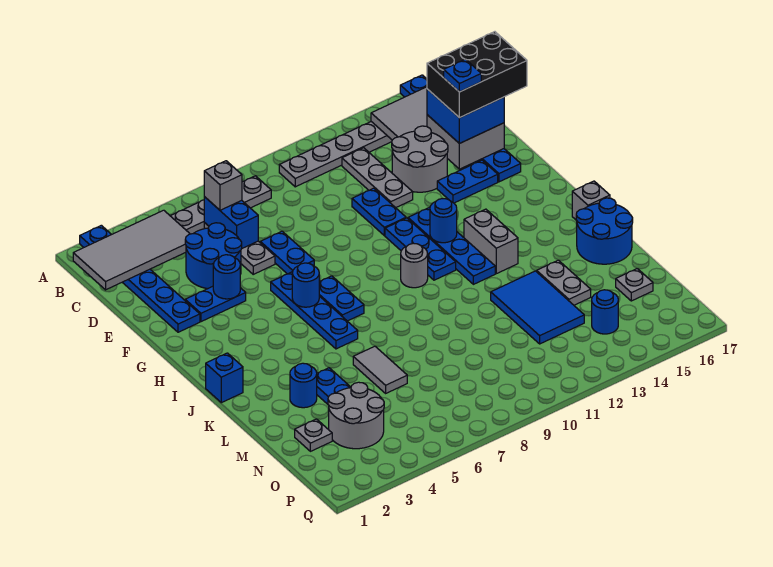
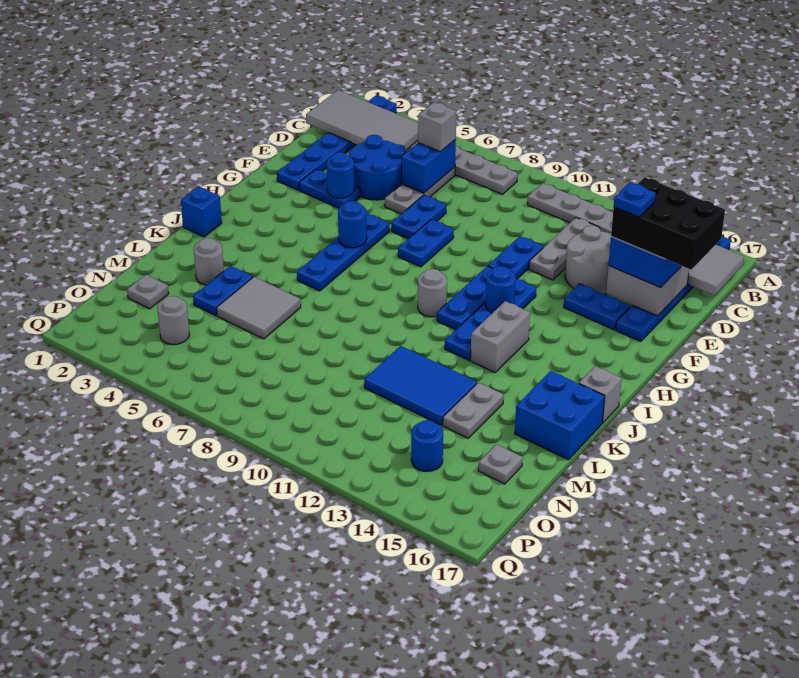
blue plate H7:I7 level 1 -> blue plate F8:G8 level 1
blue round brick K16:L17 level 1 -> blue brick K16:L17 level 1
blue round brick L3 level 1 -> grey round brick L3 level 1
grey tile L6:M6 level 1 -> grey tile L5:M6 level 1
blue tile L12:N13 level 1 -> blue tile L11:M13 level 1
grey round brick N3:O4 level 1 -> grey round brick O4 level 1

